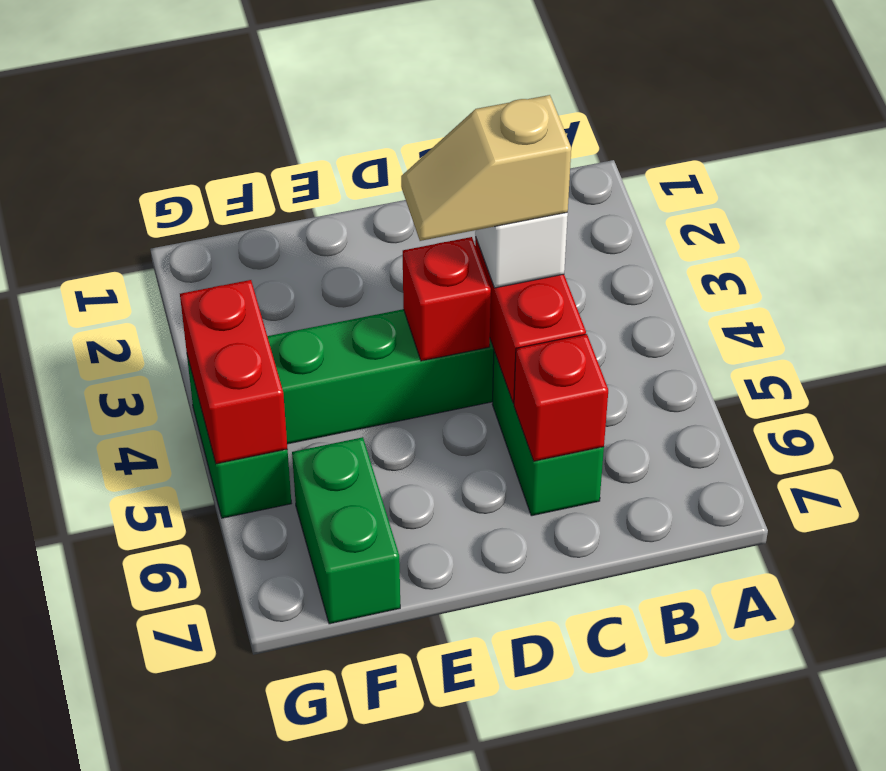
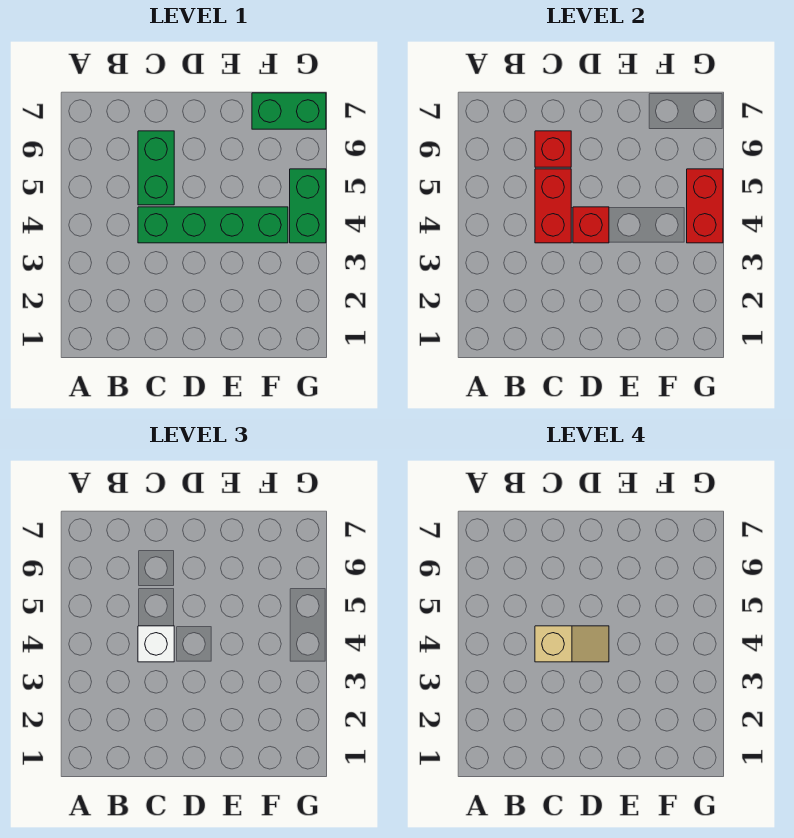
green brick F6:F7 level 1 -> green brick F7:G7 level 1

